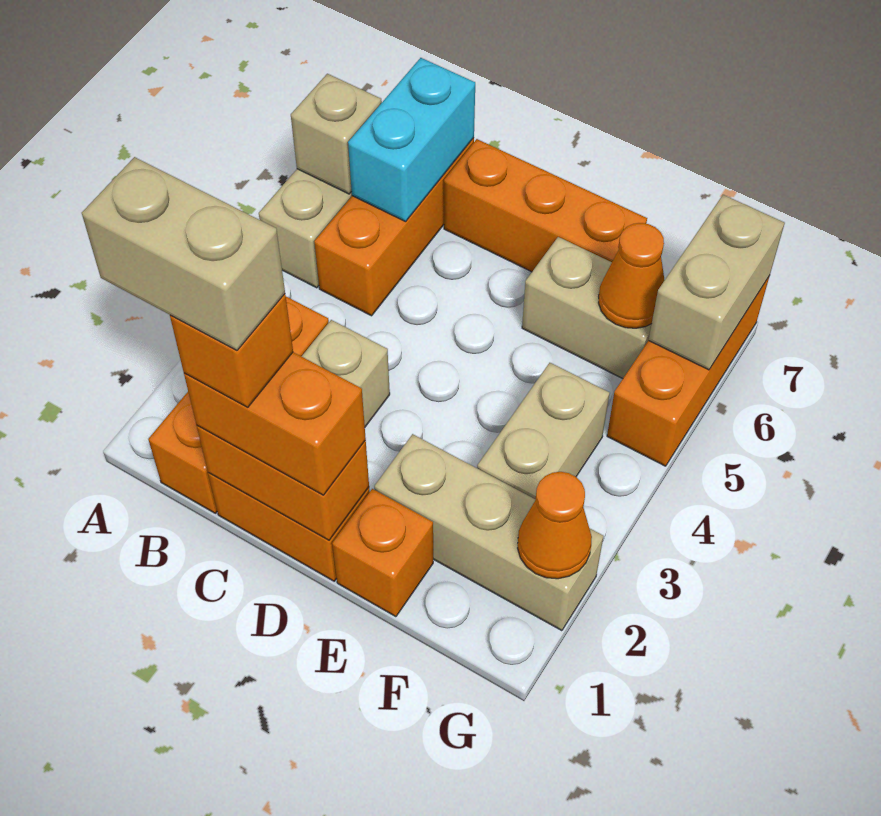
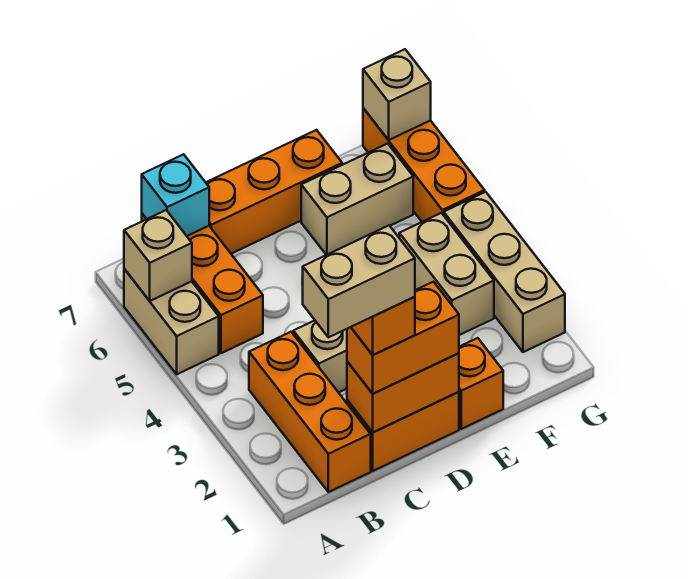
cyan brick B6:B7 level 2 -> cyan brick B7 level 2
tan brick E2:G2 level 1 -> tan brick G2:G4 level 1
orange cone F6 level 2 -> none
orange cone G2 level 2 -> none
tan brick G6:G7 level 2 -> tan brick G7 level 2

